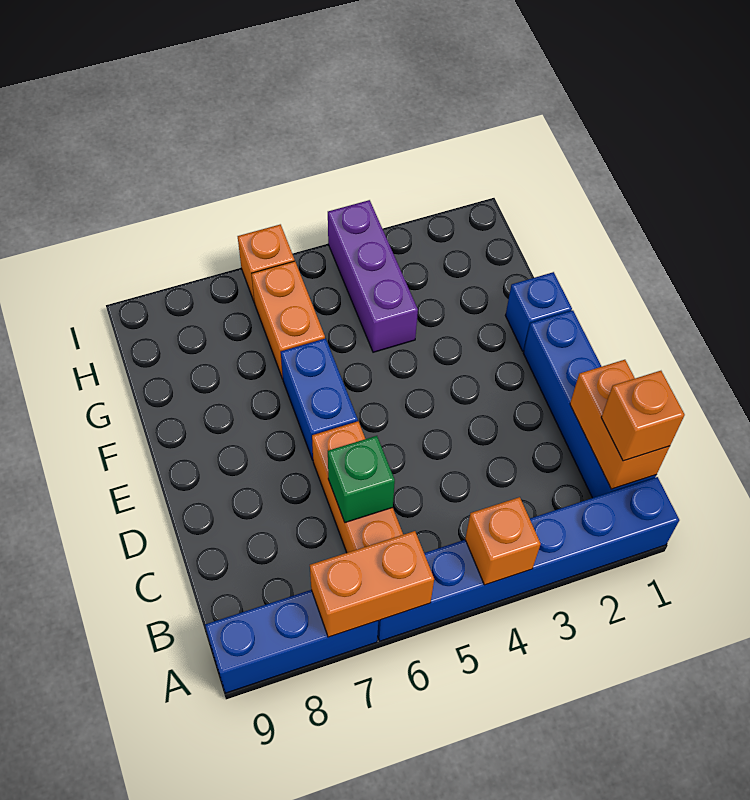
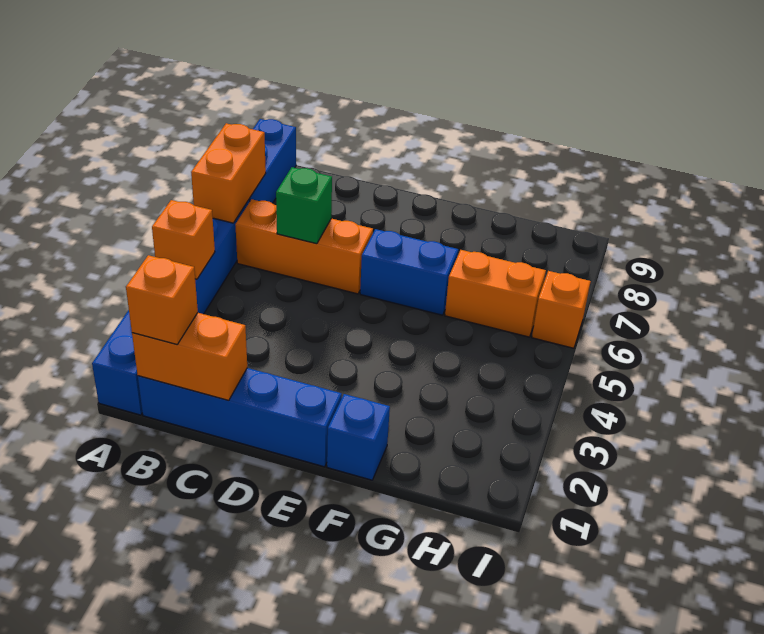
purple brick G4:I4 level 1 -> none

